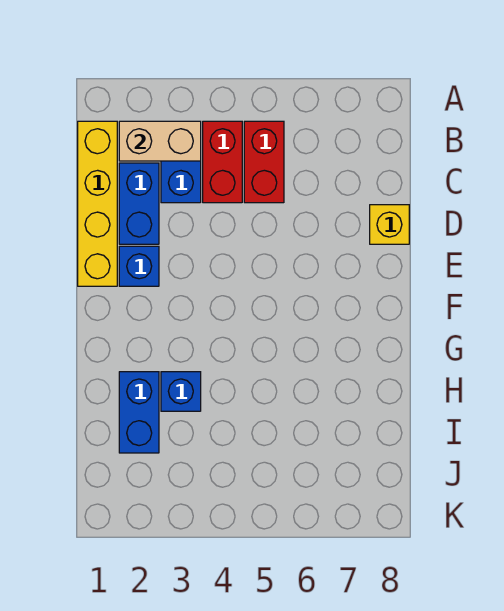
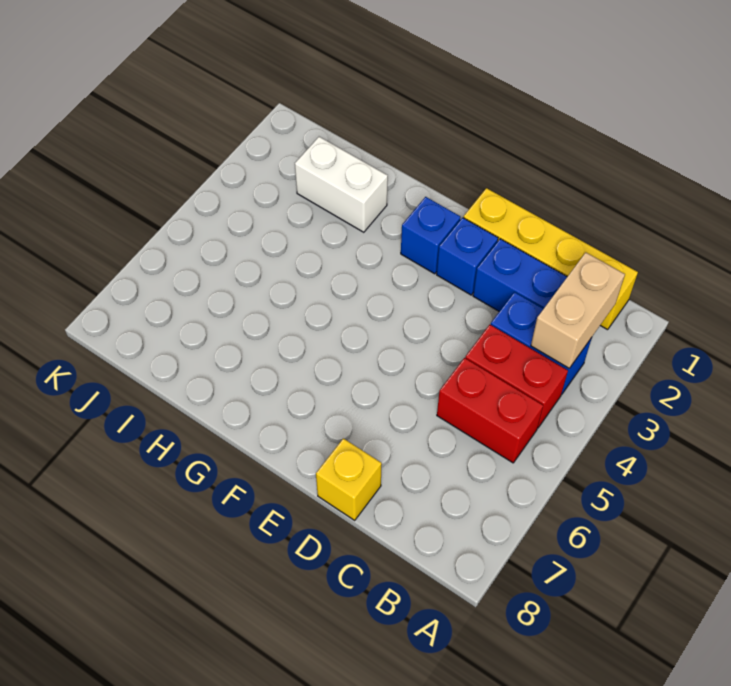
blue brick H2:I2 level 1 -> white brick H2:I2 level 1
blue brick H3 level 1 -> blue brick F2 level 1

